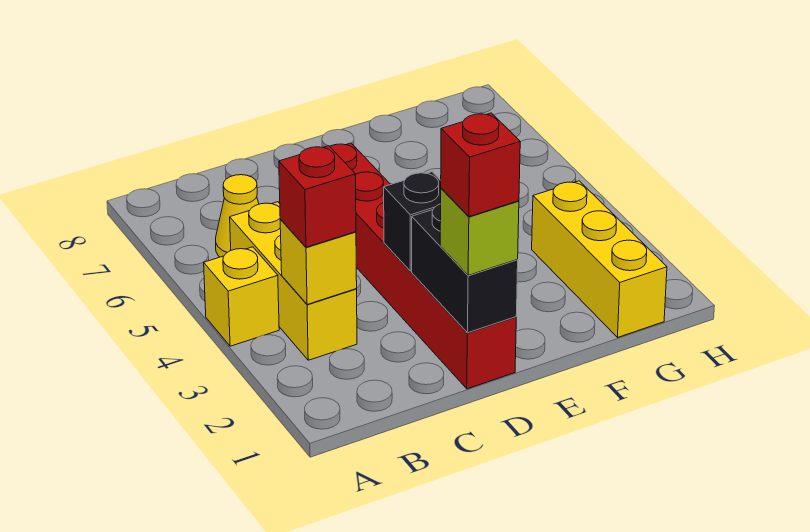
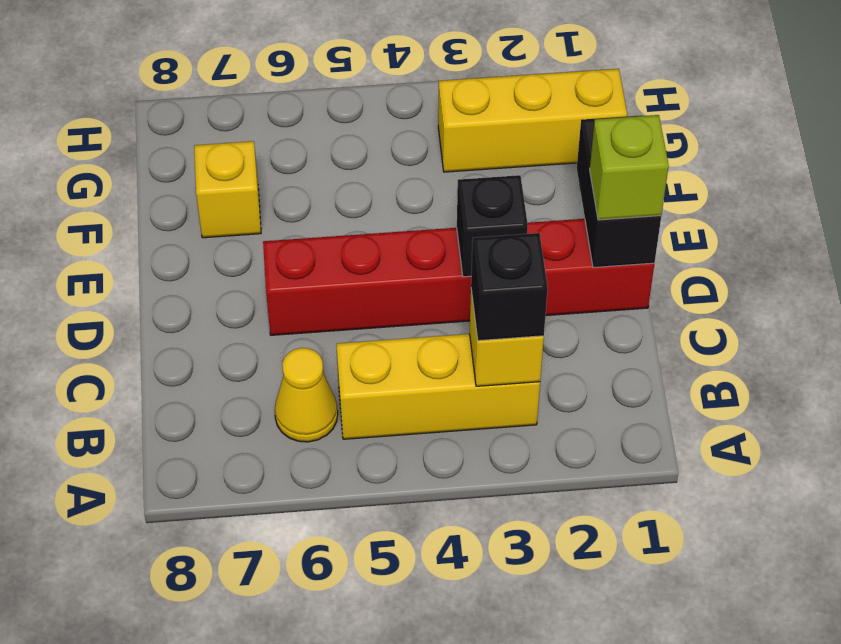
yellow brick A4 level 1 -> yellow brick F7 level 1
red brick B3 level 3 -> black brick B3 level 3
black brick D1:D2 level 2 -> black brick D1:E1 level 2
red brick D1 level 4 -> none

